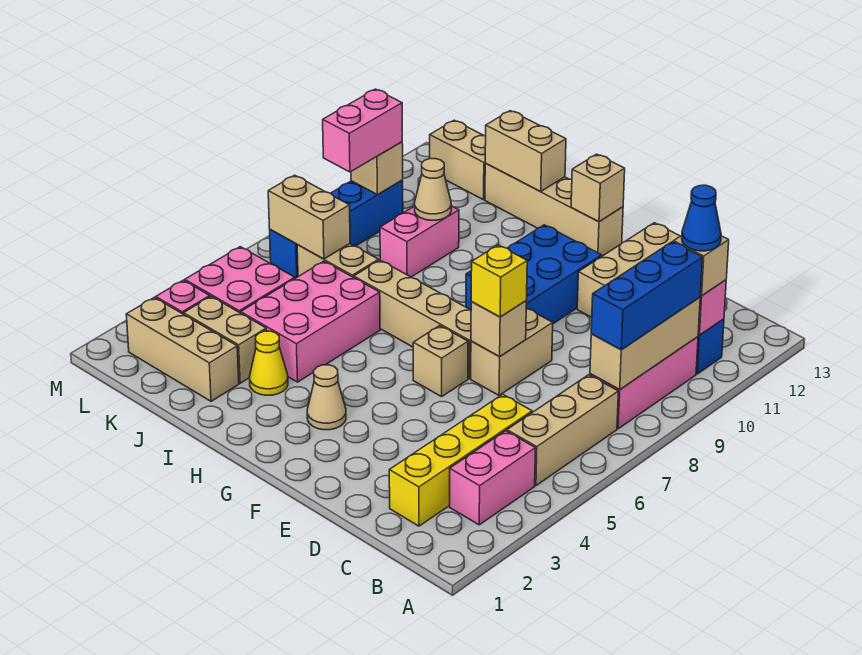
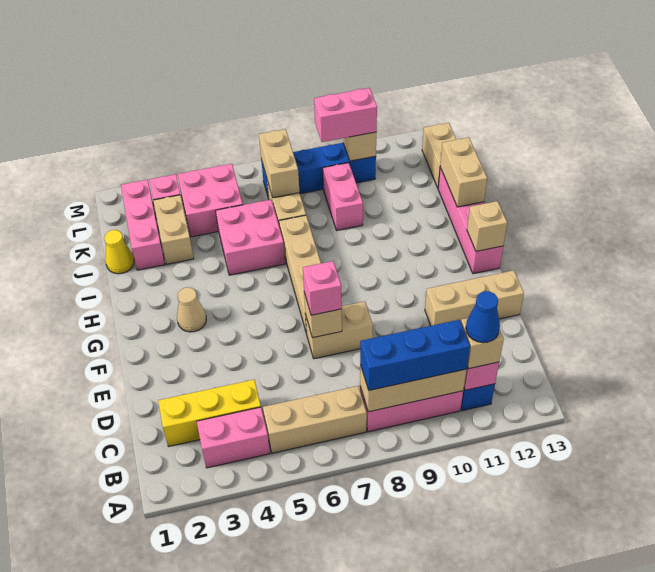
yellow brick C2:C5 level 1 -> yellow brick C2:C4 level 1
yellow brick E7 level 3 -> pink brick E7 level 3
tan brick F6 level 1 -> none
blue brick F9:G11 level 1 -> none
tan brick G13:J13 level 1 -> pink brick G13:J13 level 1
yellow cone I3 level 1 -> yellow cone J1 level 1
pink brick I4:J6 level 1 -> pink brick I5:J6 level 1
tan brick J2:L2 level 1 -> pink brick J2:L2 level 1
pink brick J9:J10 level 1 -> pink brick J9:K9 level 1
tan cone J10 level 2 -> none

